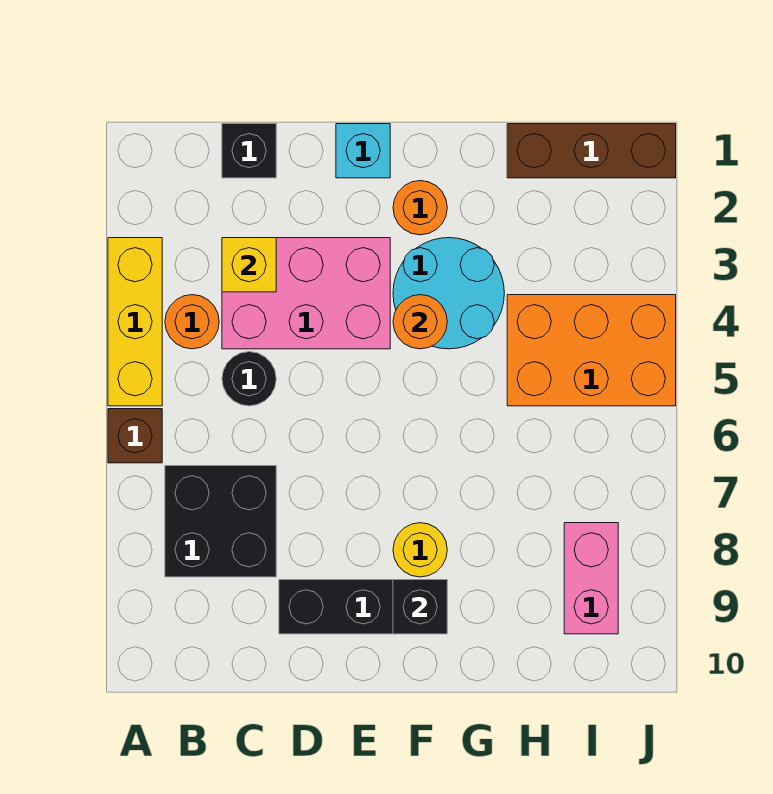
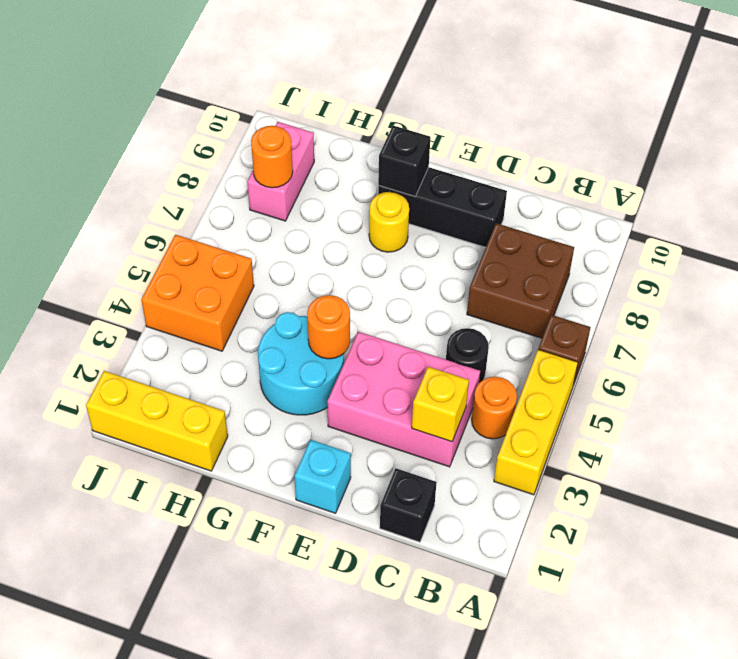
black brick B7:C8 level 1 -> brown brick B7:C8 level 1
orange round brick F2 level 1 -> orange round brick I8 level 2
brown brick H1:J1 level 1 -> yellow brick H1:J1 level 1
orange brick H4:J5 level 1 -> orange brick I4:J5 level 1

